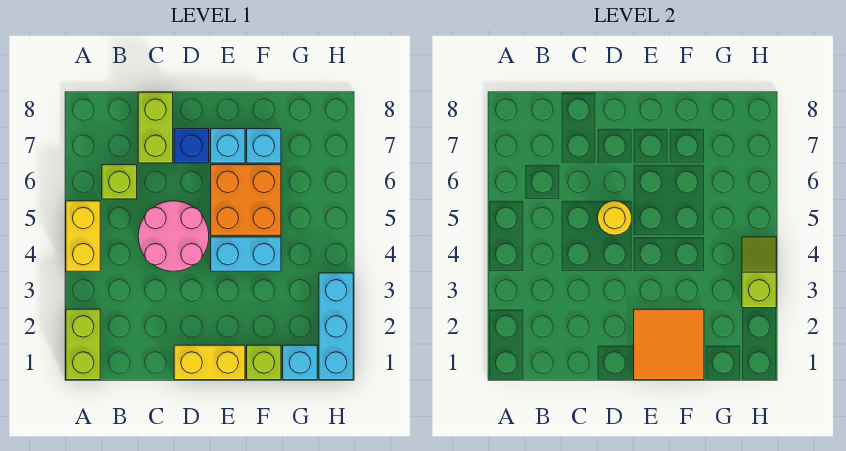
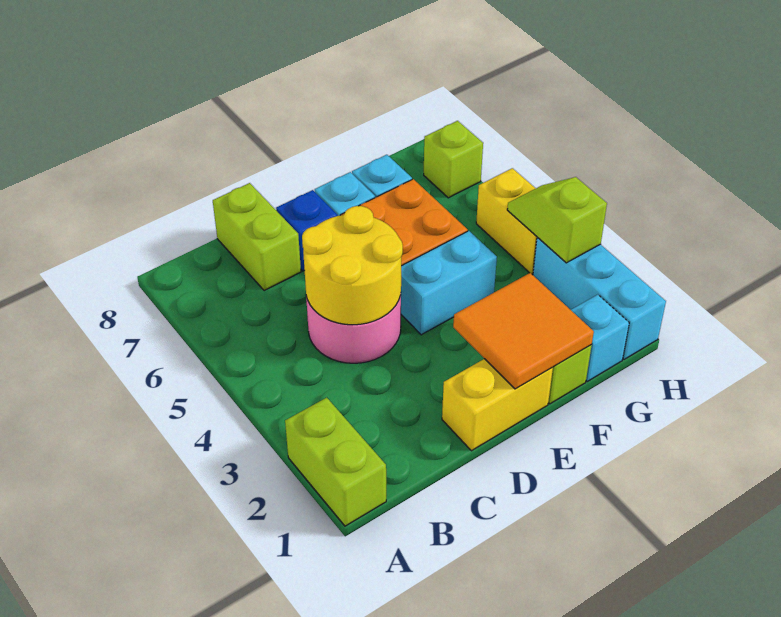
yellow brick A4:A5 level 1 -> yellow brick H4:H5 level 1
lime brick B6 level 1 -> lime brick H7 level 1
yellow round brick D5 level 2 -> yellow round brick C4:D5 level 2

